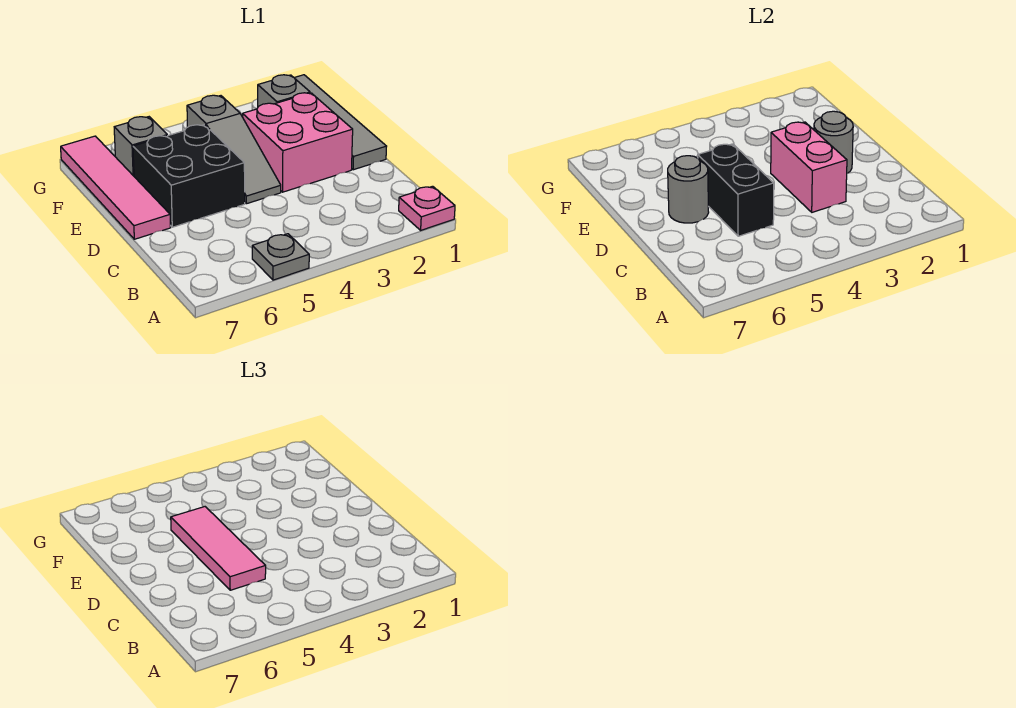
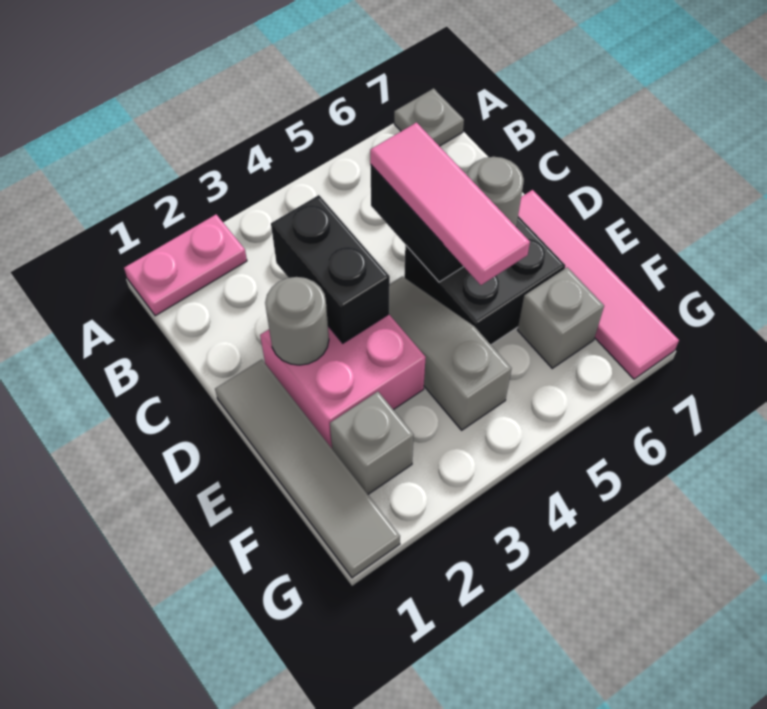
pink plate A1 level 1 -> pink plate A1:A2 level 1
grey plate A5 level 1 -> grey plate A7 level 1
pink brick C3:D3 level 2 -> black brick C3:D3 level 2

